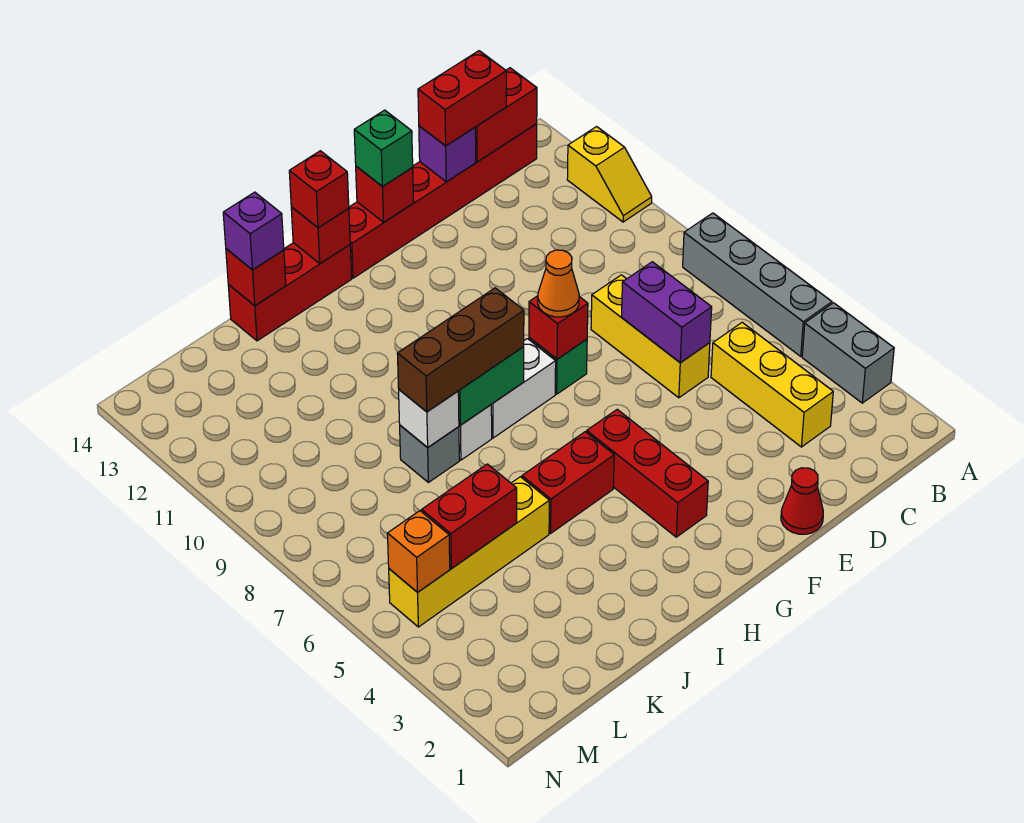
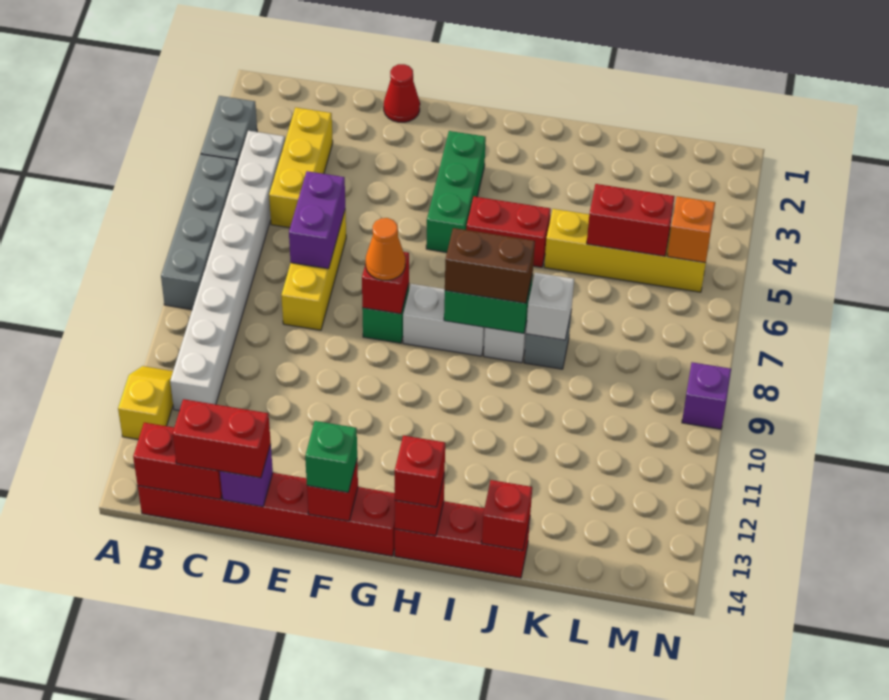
none -> white brick B4:B11 level 1
red brick G3:G5 level 1 -> green brick G3:G5 level 1
brown brick H8:J8 level 3 -> brown brick H8:I8 level 3
purple brick J14 level 3 -> purple brick N9 level 1

